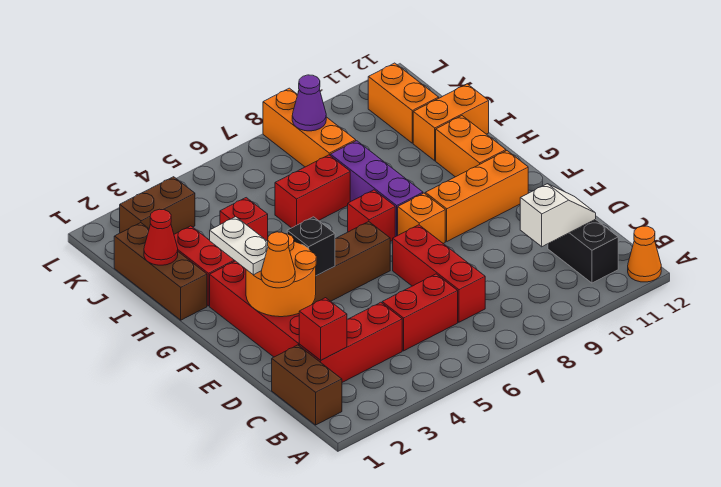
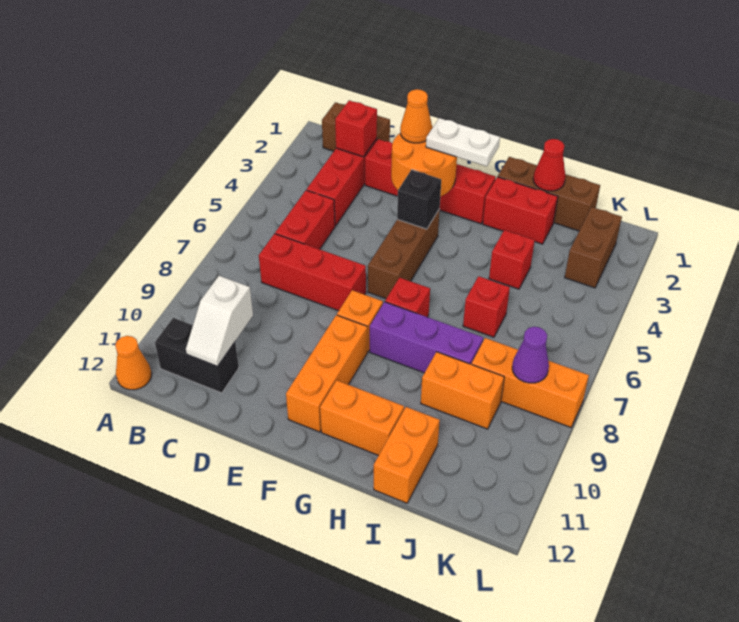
red brick I6:I7 level 1 -> red brick I6 level 1
orange brick J11:K11 level 1 -> orange brick I9:J9 level 1

